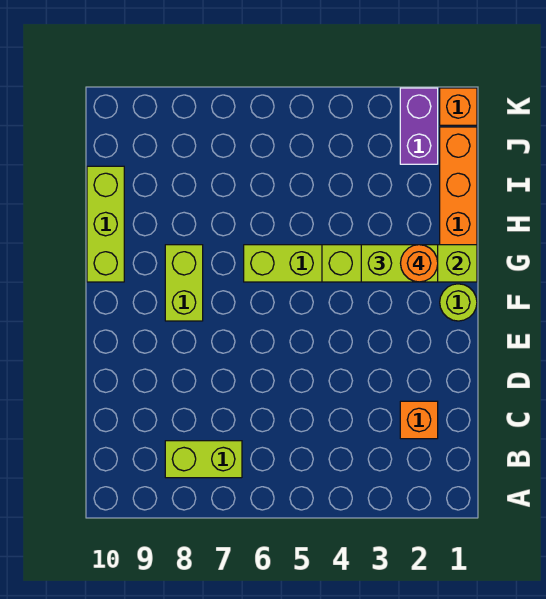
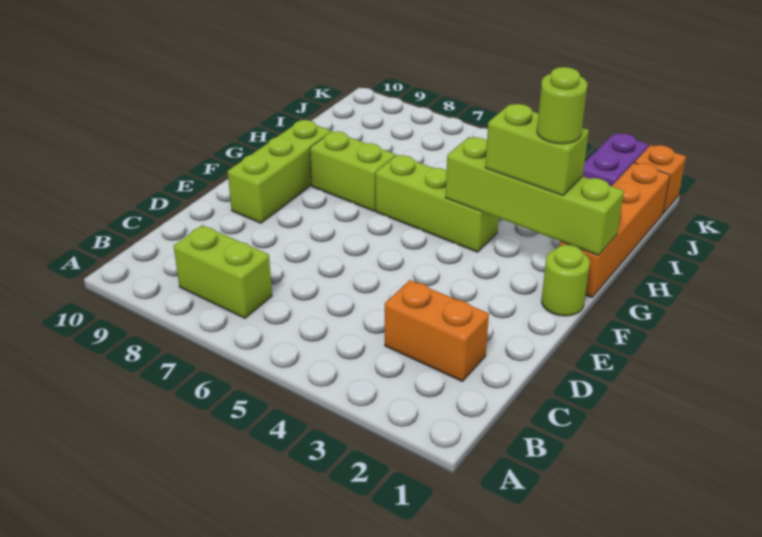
orange brick C2 level 1 -> orange brick C2:C3 level 1
lime brick F8:G8 level 1 -> lime brick G7:G8 level 1
orange round brick G2 level 4 -> lime round brick G2 level 4
lime brick G10:I10 level 1 -> lime brick E9:G9 level 1

